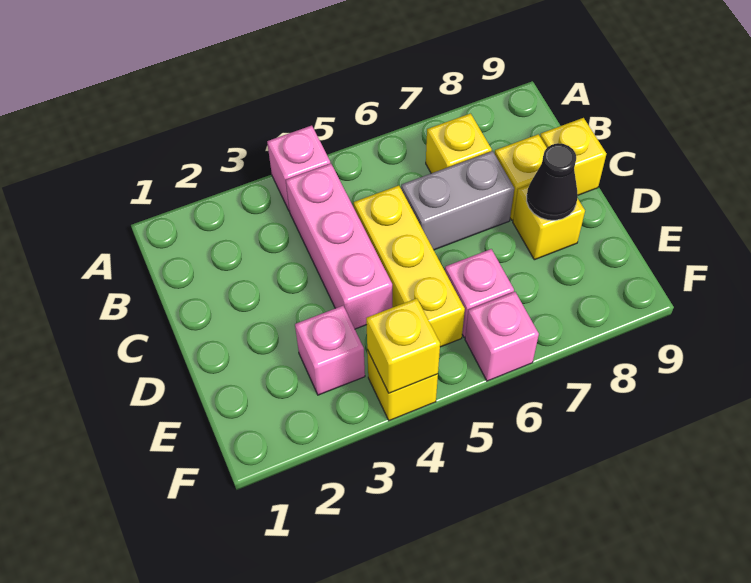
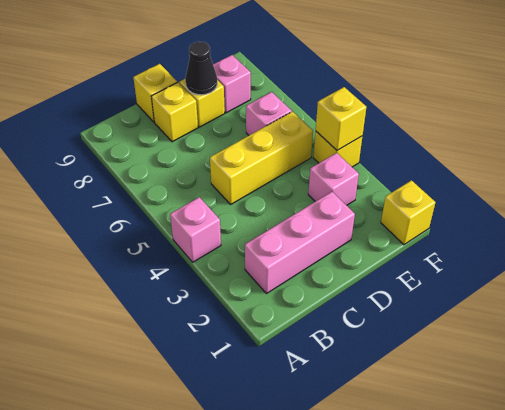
pink brick B4:D4 level 1 -> pink brick B2:D2 level 1
yellow brick B7 level 1 -> yellow brick F1 level 1
grey brick C6:C7 level 1 -> none
pink brick F6 level 1 -> pink brick E8 level 1

